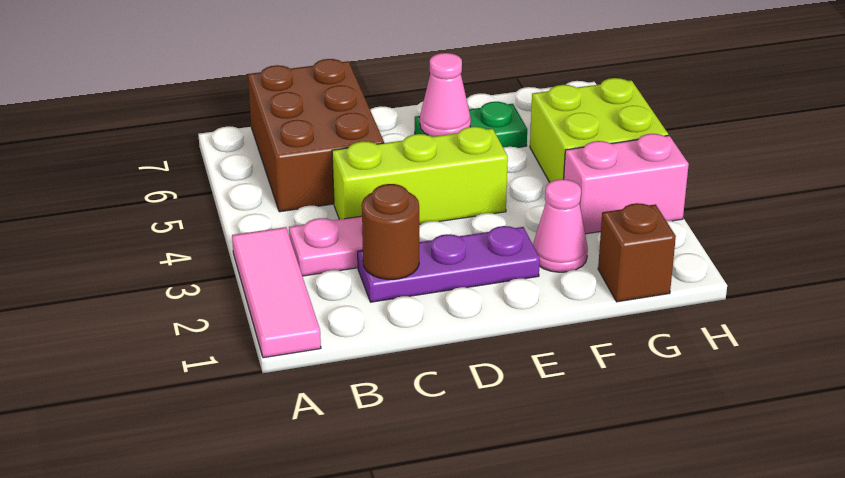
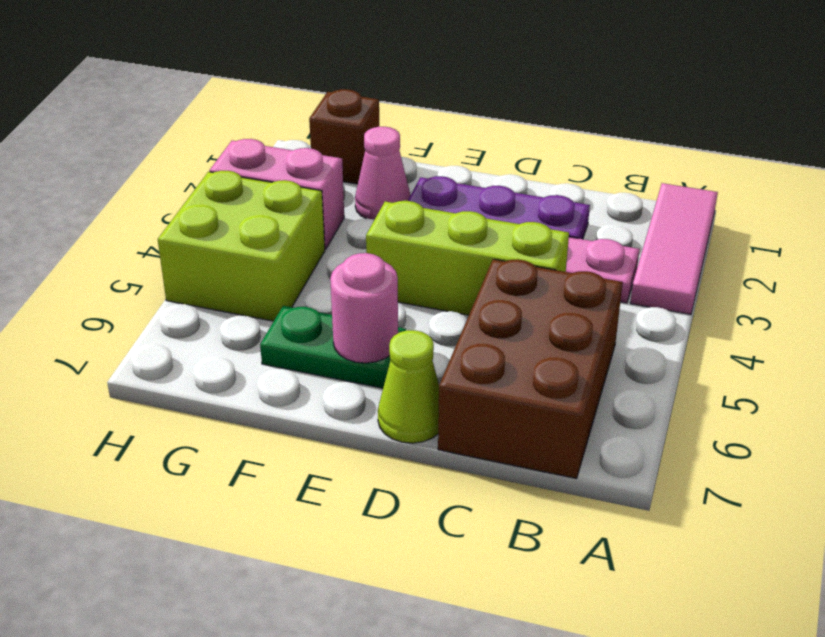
brown round brick C2 level 2 -> none
none -> lime cone D7 level 1
pink cone E6 level 2 -> pink round brick E6 level 2

